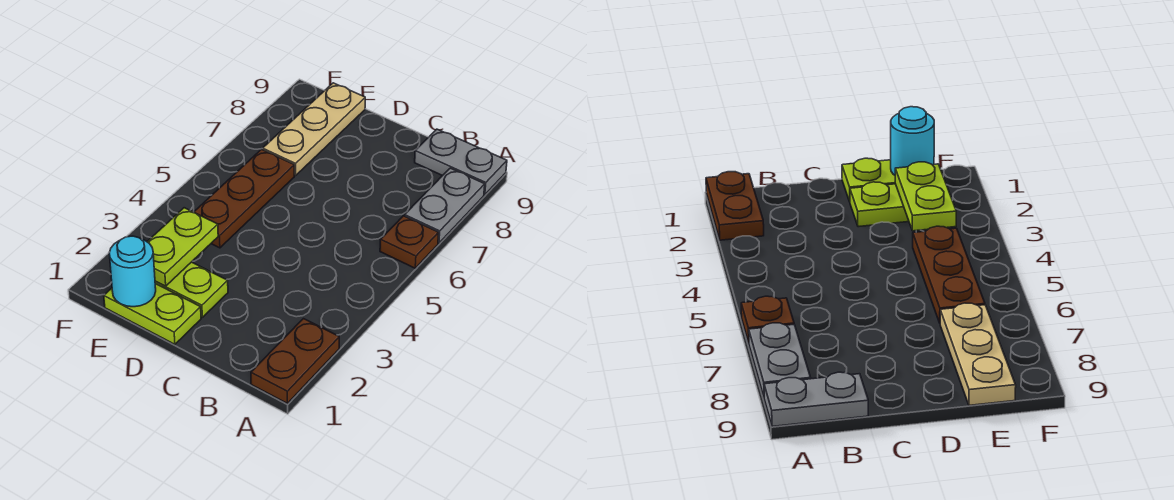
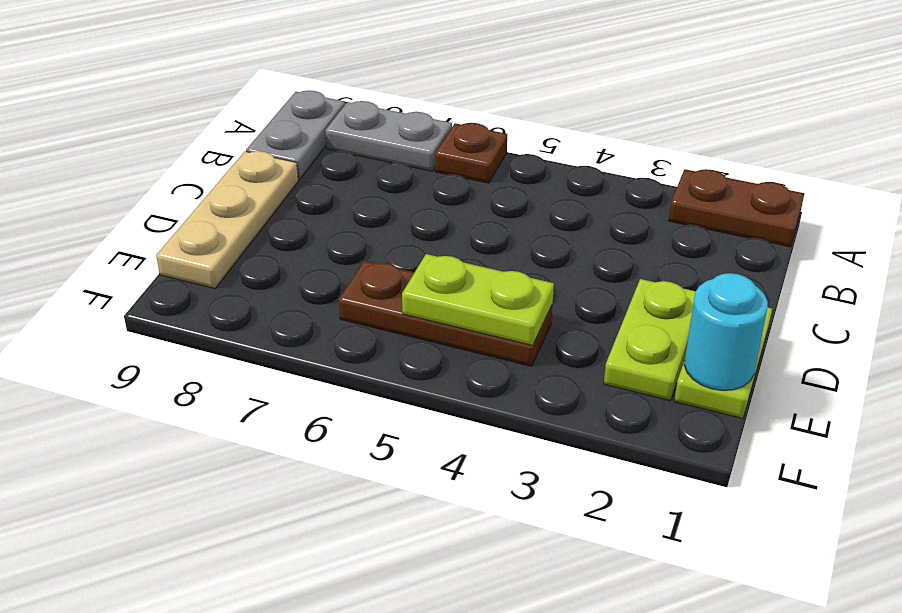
lime plate E2:E3 level 2 -> lime plate E4:E5 level 2
tan plate E7:E9 level 1 -> tan plate C9:E9 level 1

